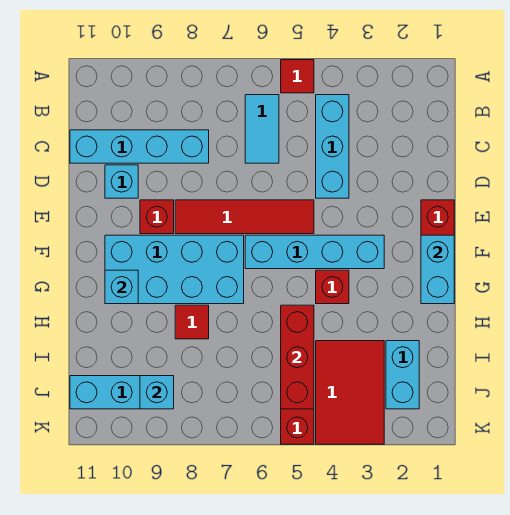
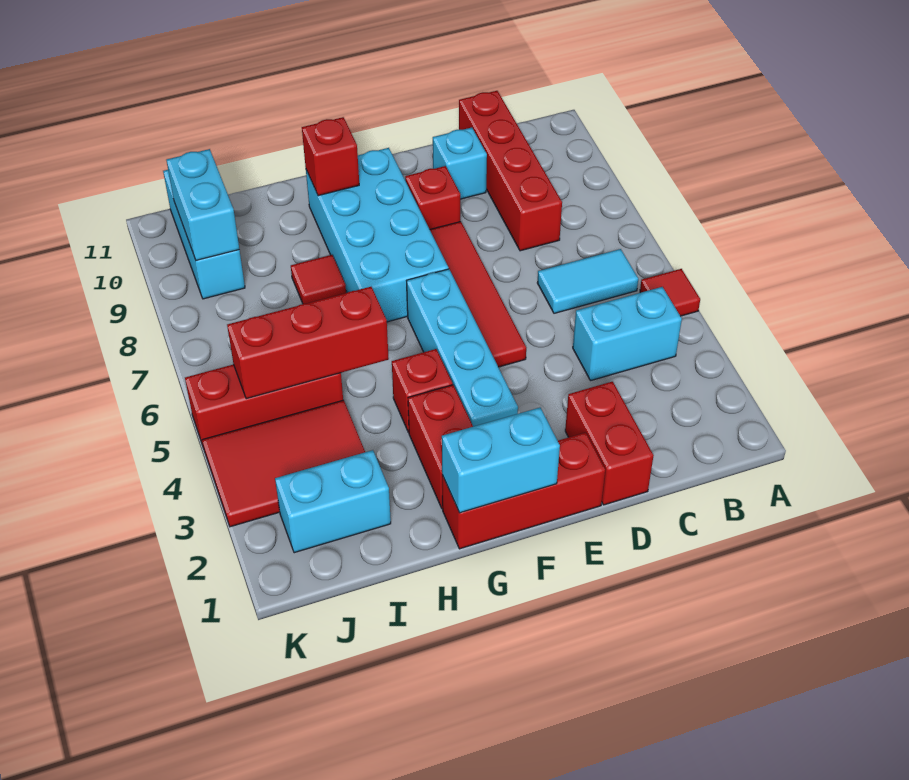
cyan brick B4:D4 level 1 -> cyan brick B4:C4 level 1
cyan brick C8:C11 level 1 -> red brick C8:C11 level 1
none -> red brick D1:D2 level 1
none -> red brick G2:G3 level 1
cyan brick G10 level 2 -> red brick G10 level 2
cyan brick J9 level 2 -> cyan brick J9:J10 level 2

